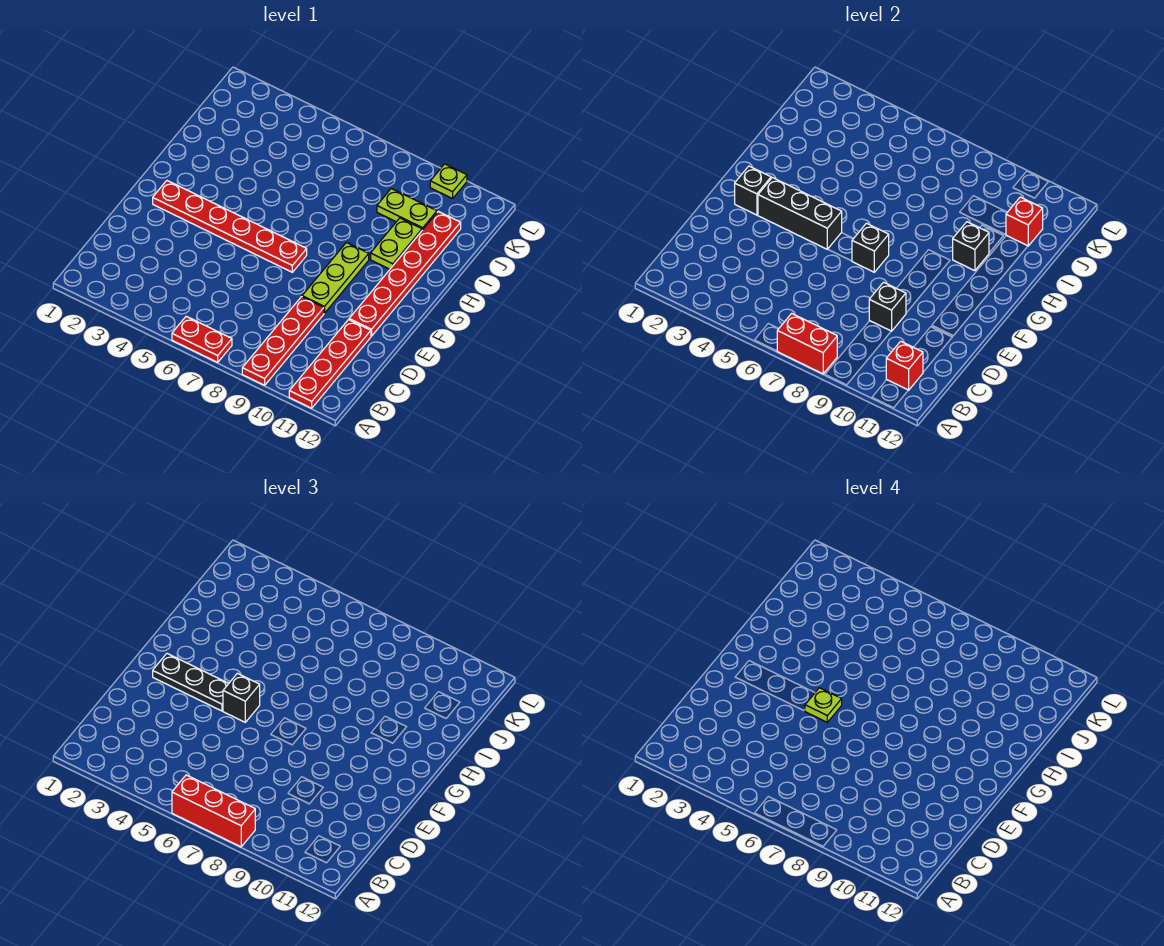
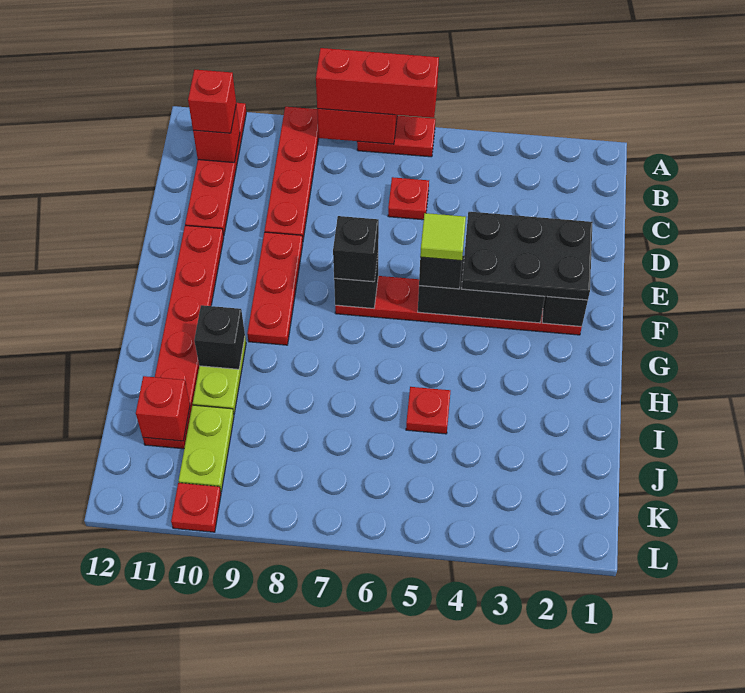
none -> red brick B11 level 3
none -> red plate C6 level 1
black brick D9 level 2 -> black brick F7 level 3
lime plate E9:G9 level 1 -> red plate E9:G9 level 1
black plate F2:F4 level 3 -> black plate E2:F4 level 3
lime plate F5 level 4 -> lime tile F5 level 4
none -> red plate I5 level 1
lime plate J9:J10 level 1 -> lime plate J10:K10 level 1
lime plate L10 level 1 -> red plate L10 level 1

